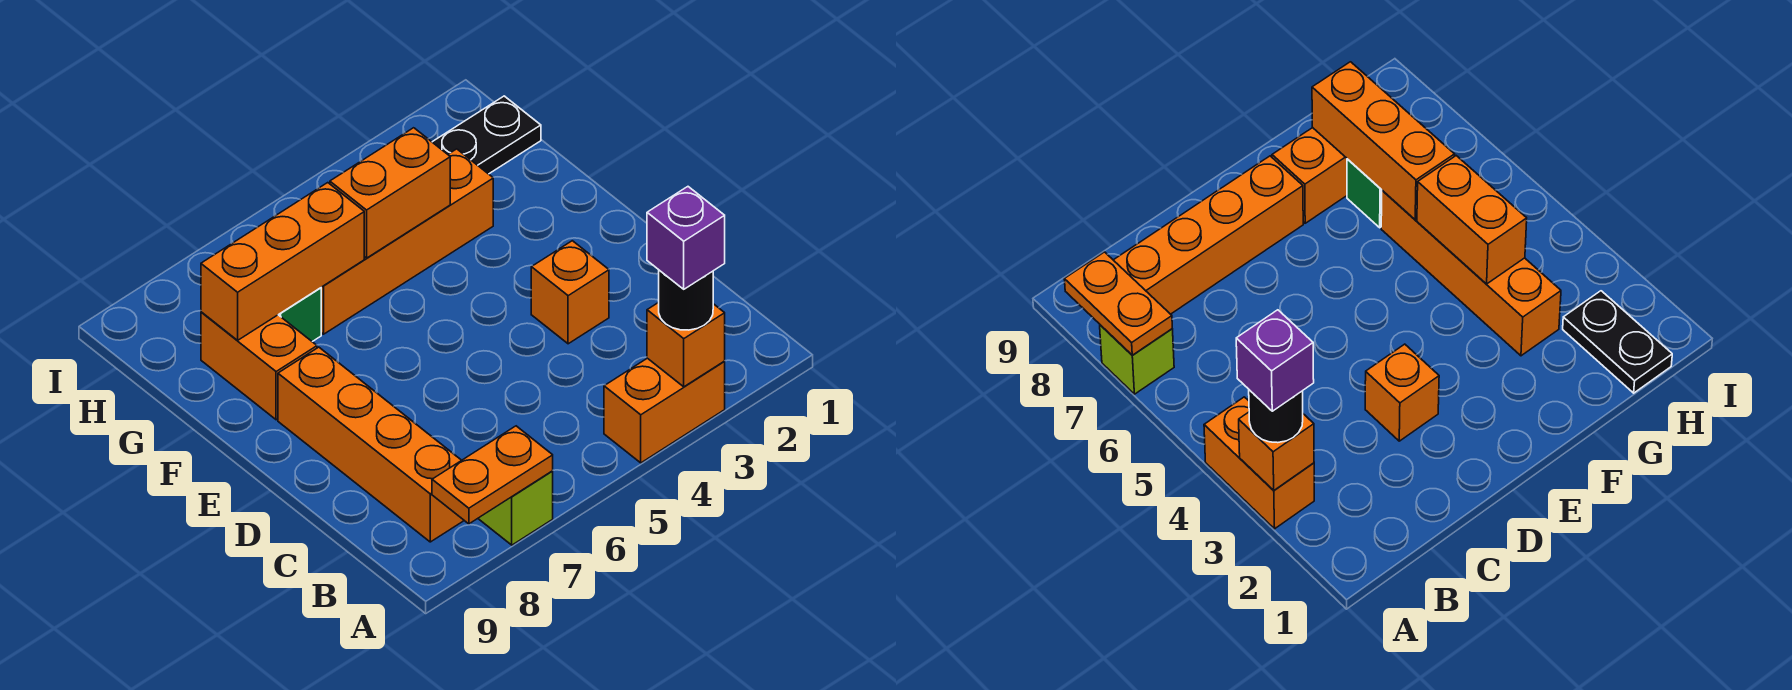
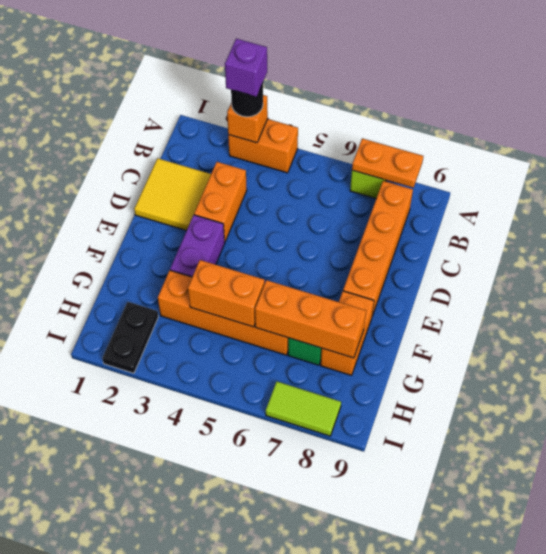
none -> yellow tile C1:D2 level 1
orange brick D3 level 1 -> orange brick C3:D3 level 1
none -> purple brick E3:F3 level 1
black plate H1:H2 level 1 -> black plate H2:I2 level 1
none -> lime tile I7:I8 level 1

